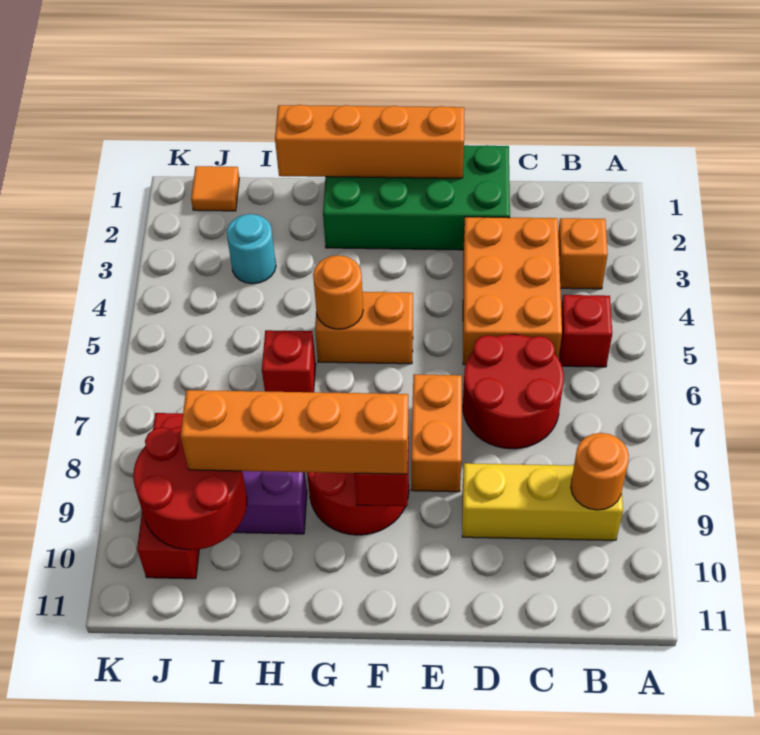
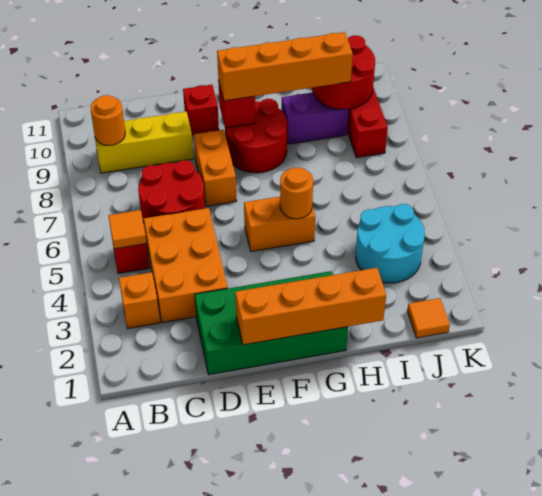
none -> orange tile B5 level 2
red brick H6 level 1 -> red brick E10 level 1
cyan round brick I3 level 1 -> cyan round brick I3:J4 level 1

